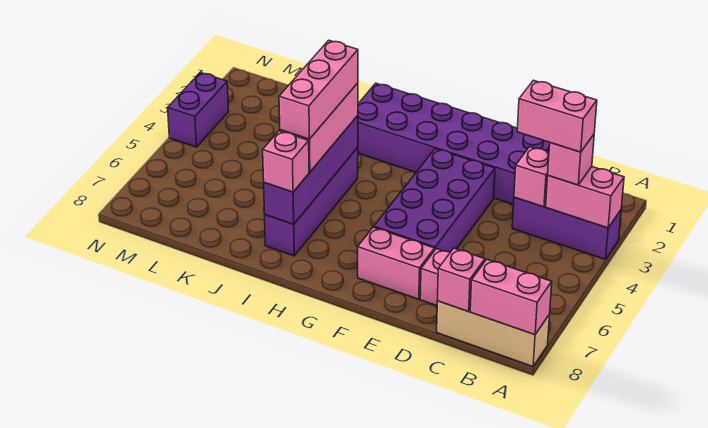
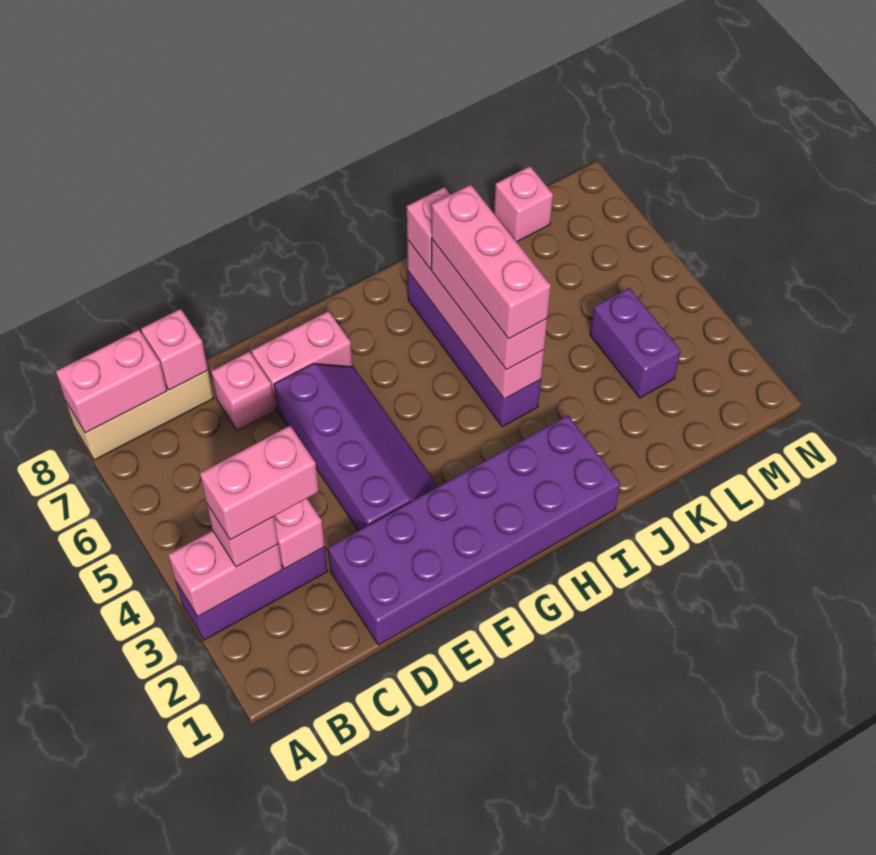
purple brick E3:F6 level 1 -> purple slope E3:F6 level 1 top E
purple brick I4:I7 level 2 -> pink brick I4:I7 level 2
none -> pink brick L8 level 1
purple brick N3:N4 level 1 -> purple brick L3:L4 level 1

